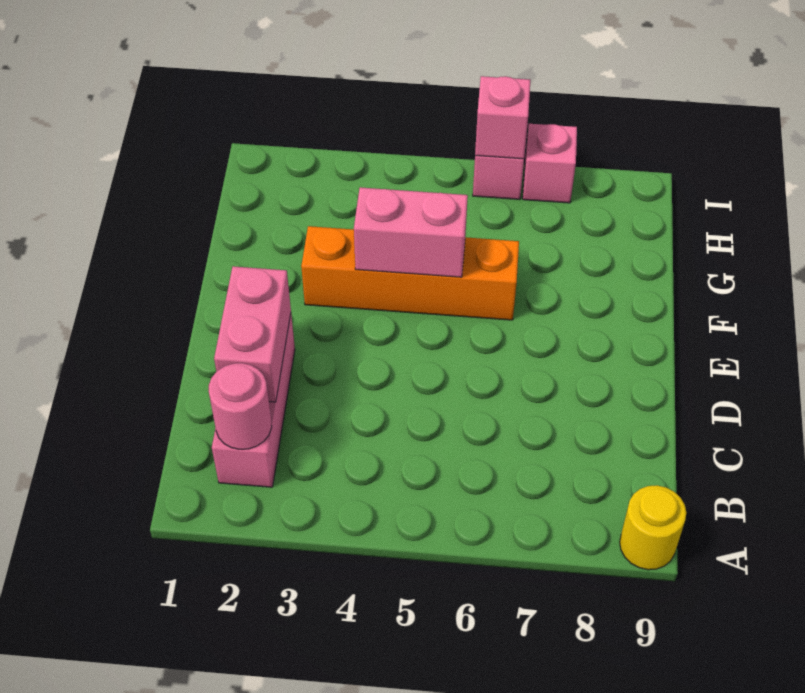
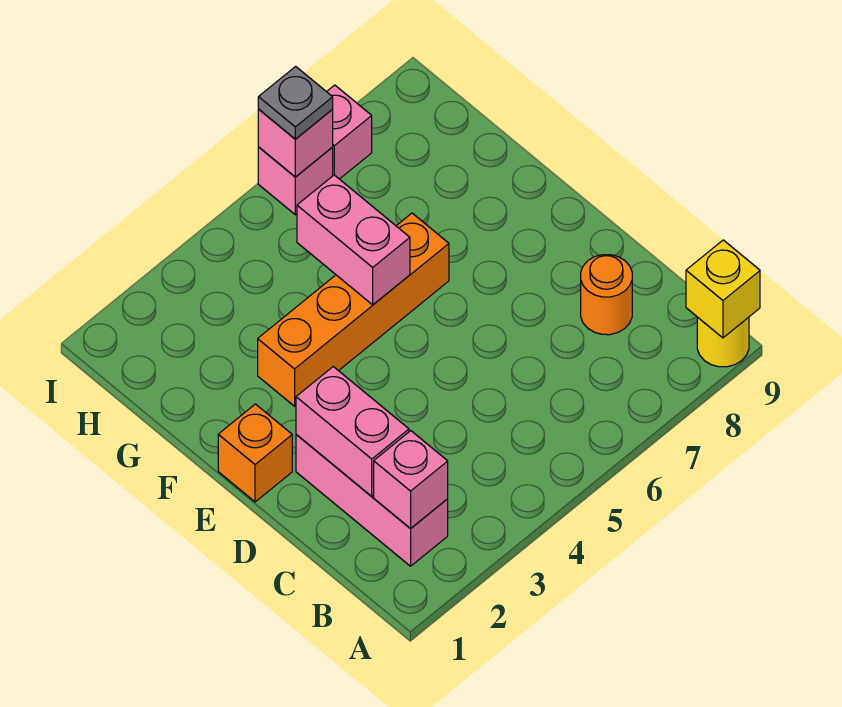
none -> yellow brick A9 level 2
pink round brick B2 level 2 -> pink brick B2 level 2
none -> orange round brick C8 level 1
none -> orange brick E1 level 1
pink brick F4:F5 level 2 -> pink brick F5:G5 level 2
none -> grey plate I6 level 3

